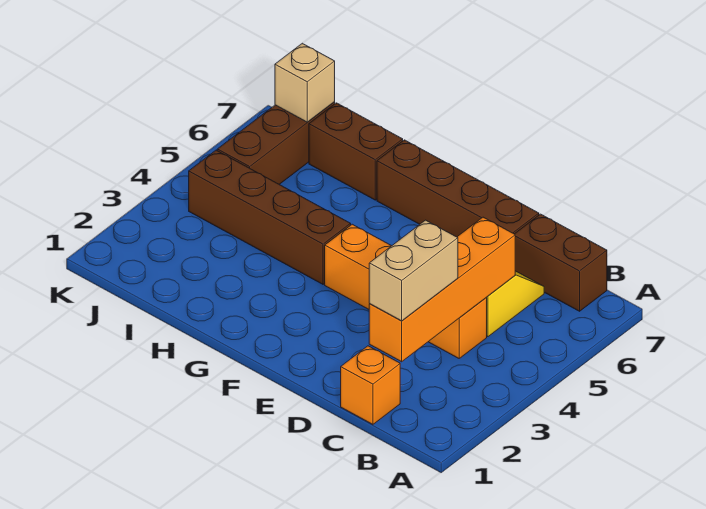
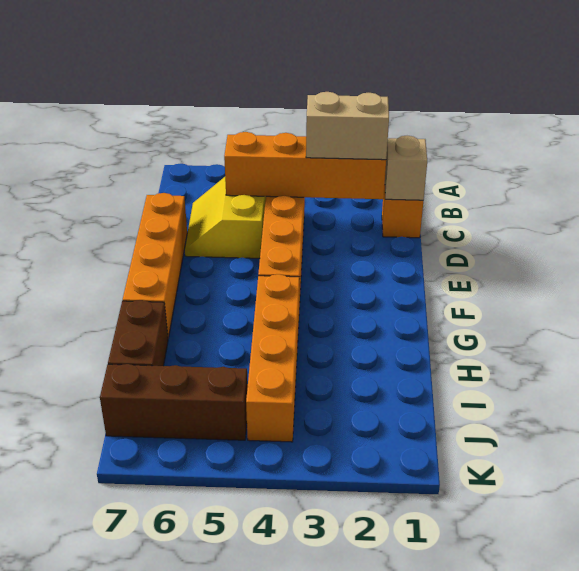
brown brick B7:C7 level 1 -> none
brown brick D7:G7 level 1 -> orange brick D7:G7 level 1
brown brick G4:J4 level 1 -> orange brick G4:J4 level 1
tan brick J7 level 2 -> tan brick C1 level 2

